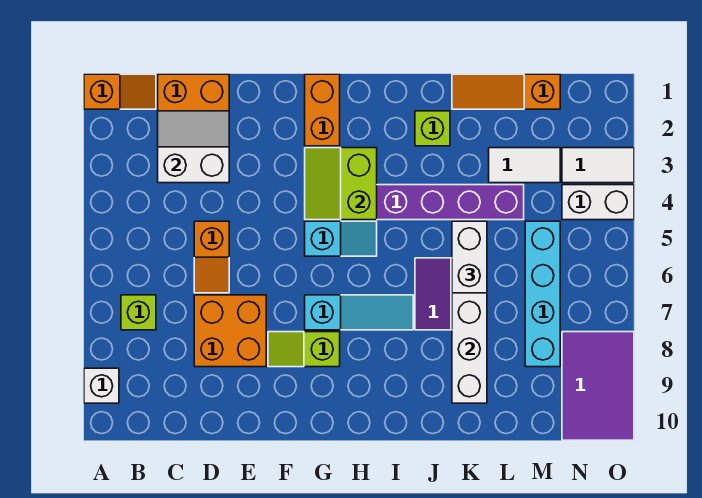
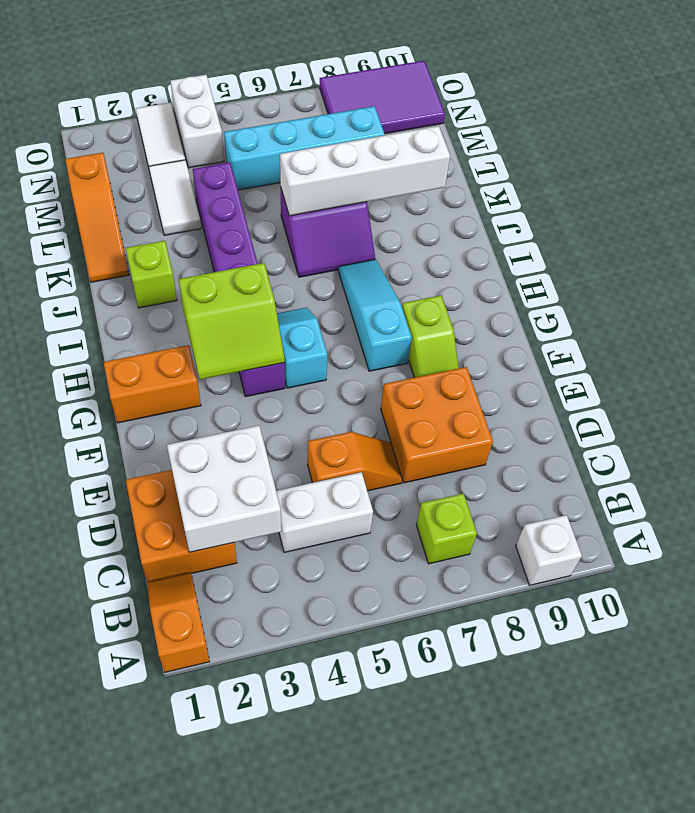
white slope C2:D3 level 2 top 3 -> white brick C2:D3 level 2
white brick K5:K6 level 3 -> white brick C4:C5 level 1

